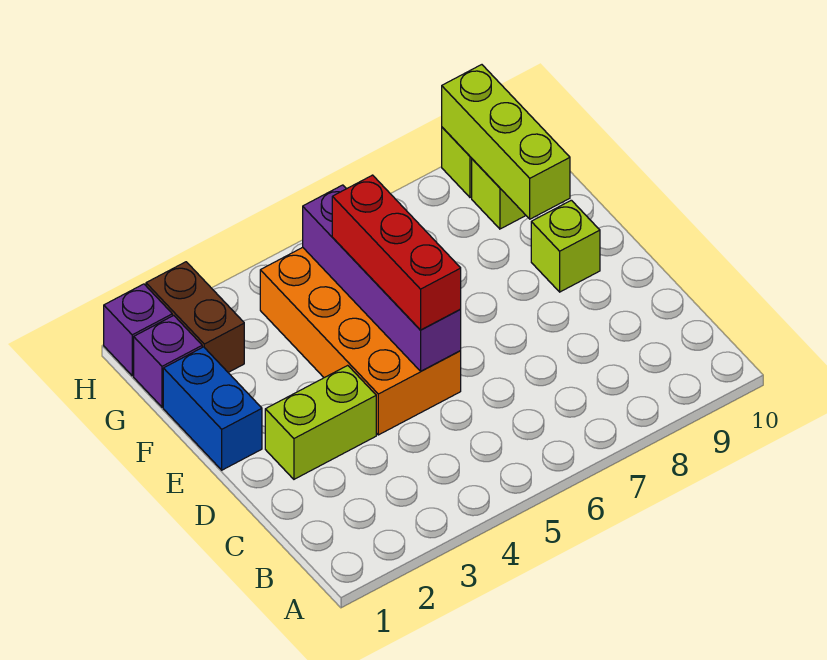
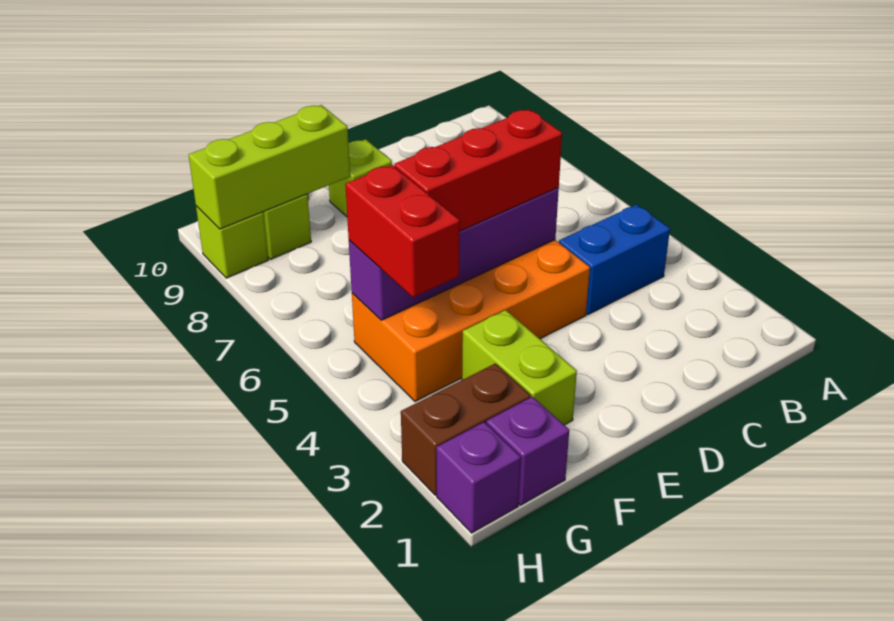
lime brick D2:D3 level 1 -> lime brick F2:F3 level 1
blue brick E1:F1 level 1 -> blue brick B4:C4 level 1
none -> red brick G4:G5 level 3

